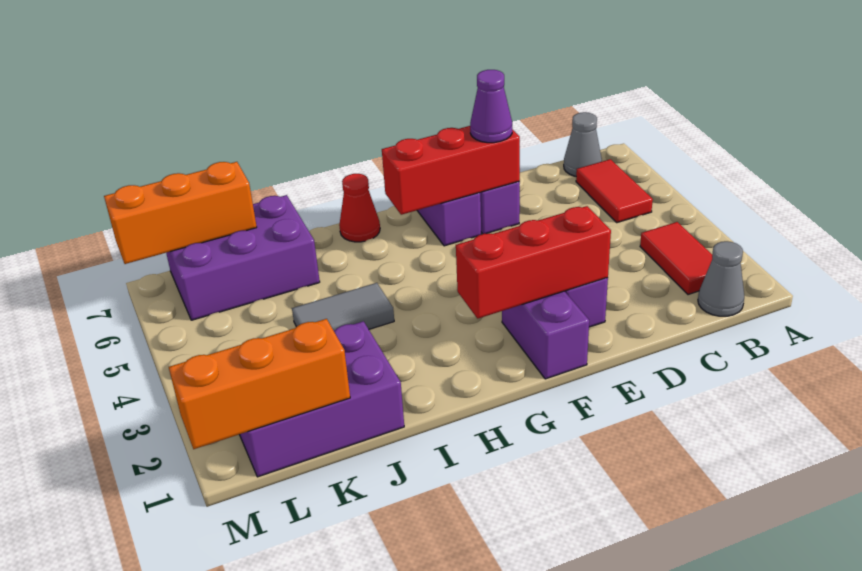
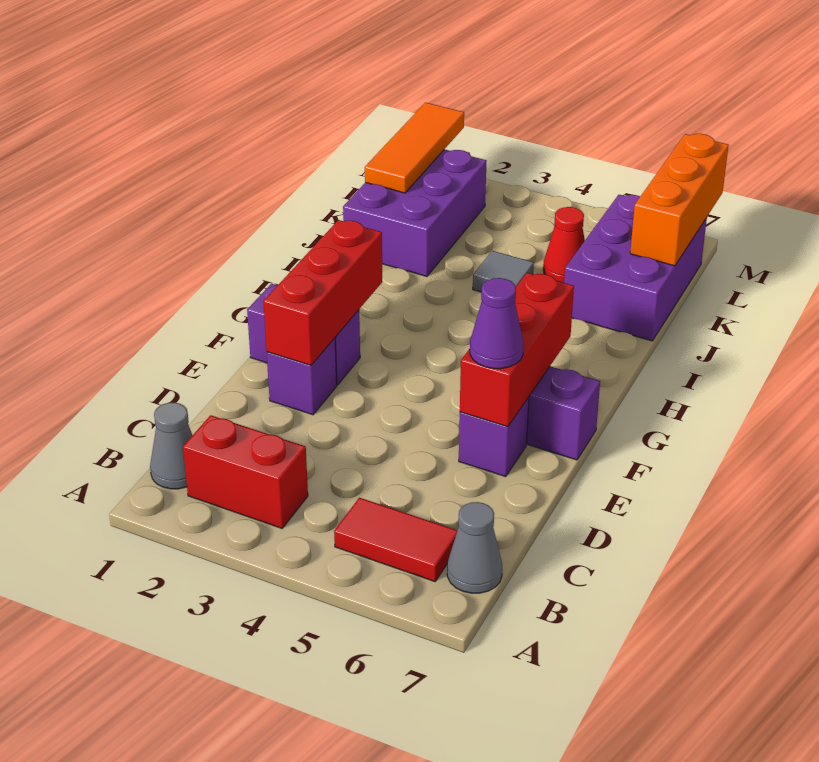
red tile B2:B3 level 1 -> red brick B2:B3 level 1
red cone H7 level 1 -> red cone K5 level 1
grey tile I4:J4 level 1 -> grey tile J4 level 1
orange brick K1:M1 level 2 -> orange tile K1:M1 level 2

